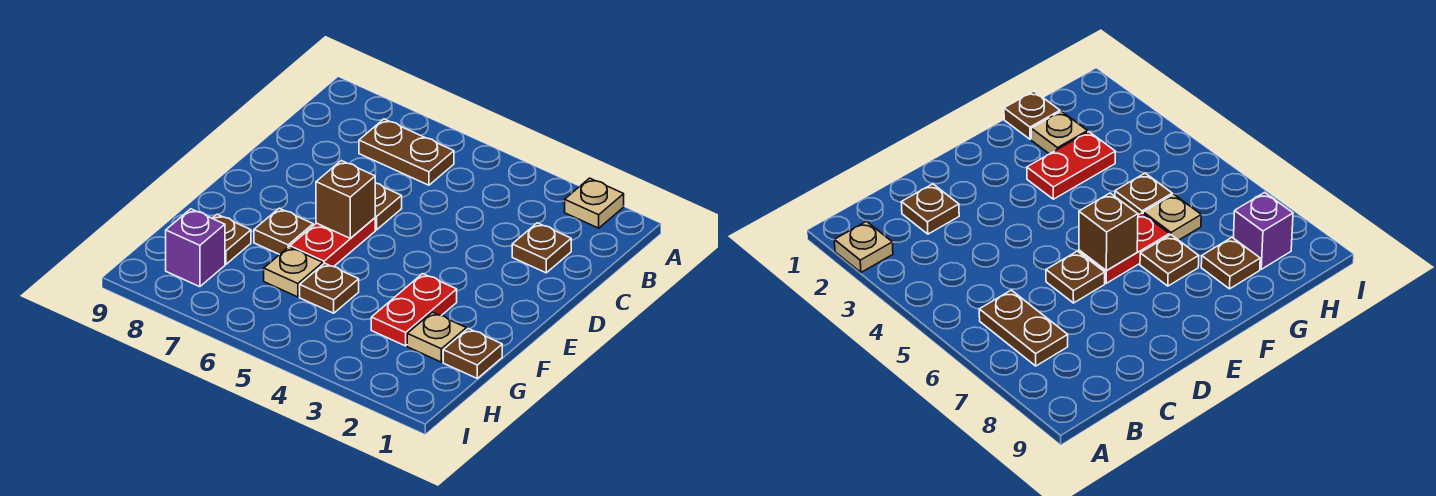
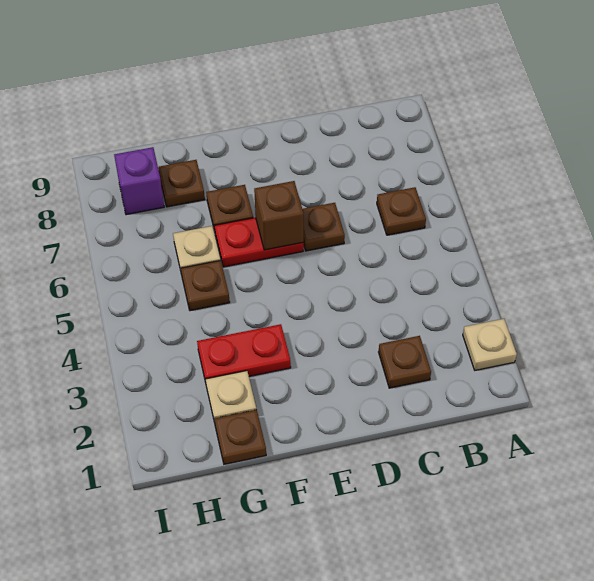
brown plate B6:B7 level 1 -> brown plate B6 level 1

